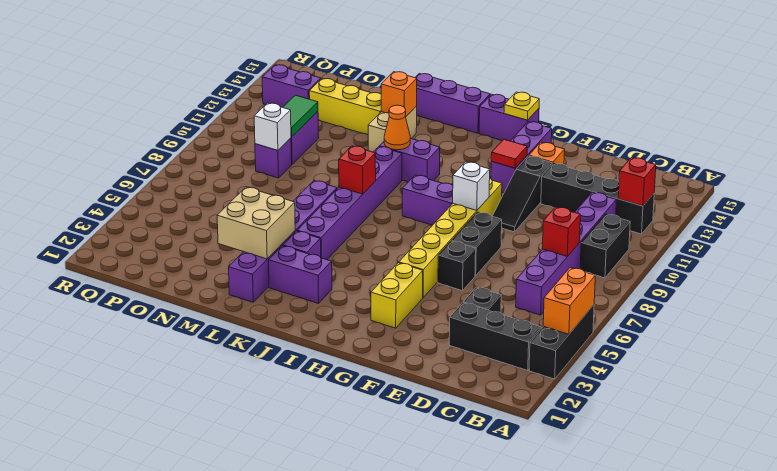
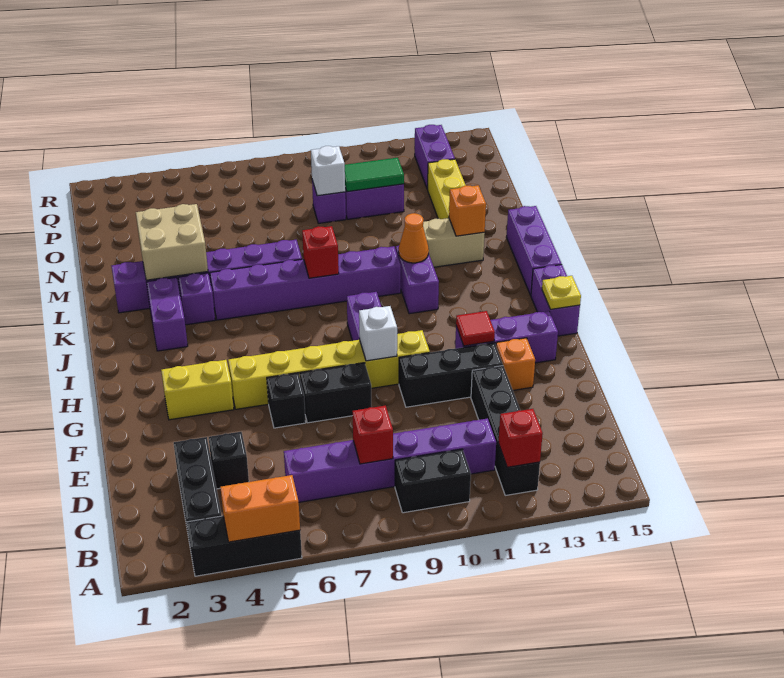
black slope F10:F12 level 1 top 12 -> black brick F10:F12 level 1

